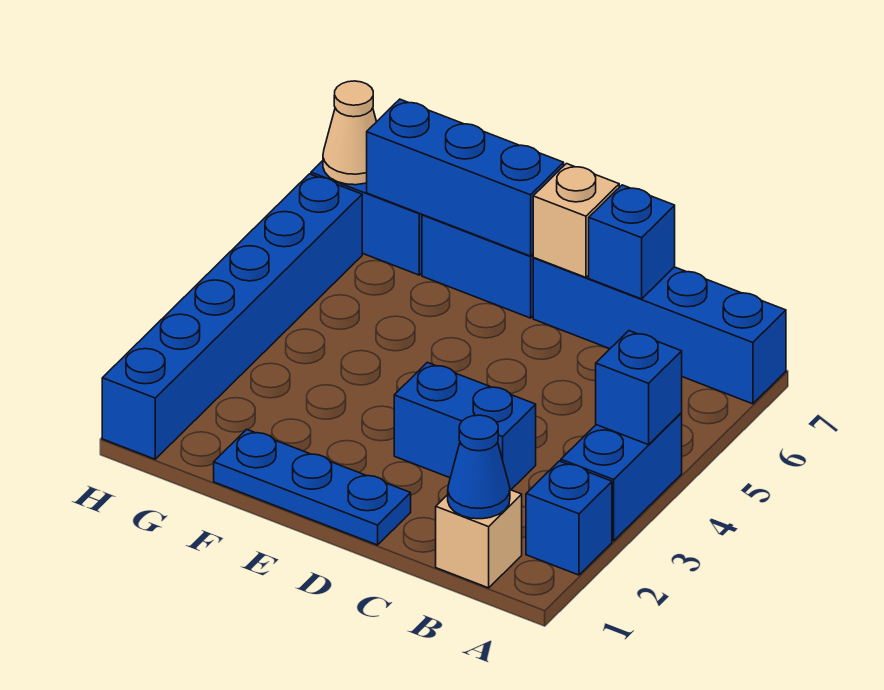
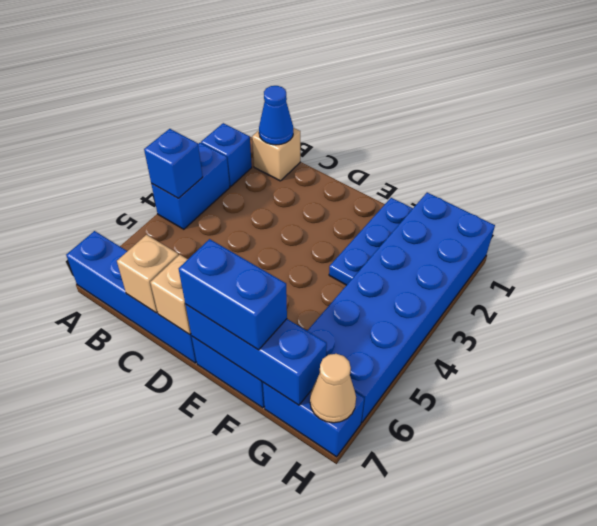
blue brick C3:D3 level 1 -> blue brick E7:F7 level 3
blue brick C7 level 2 -> tan brick C7 level 2
blue plate D1:F1 level 1 -> blue plate F1:F3 level 1
blue brick H1:H6 level 1 -> blue brick G1:H6 level 1

